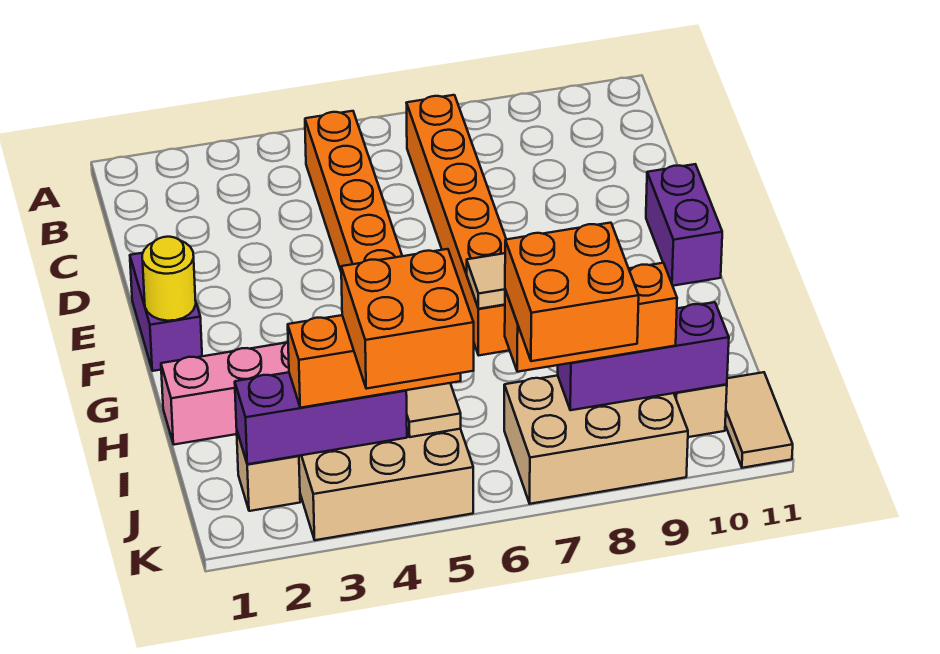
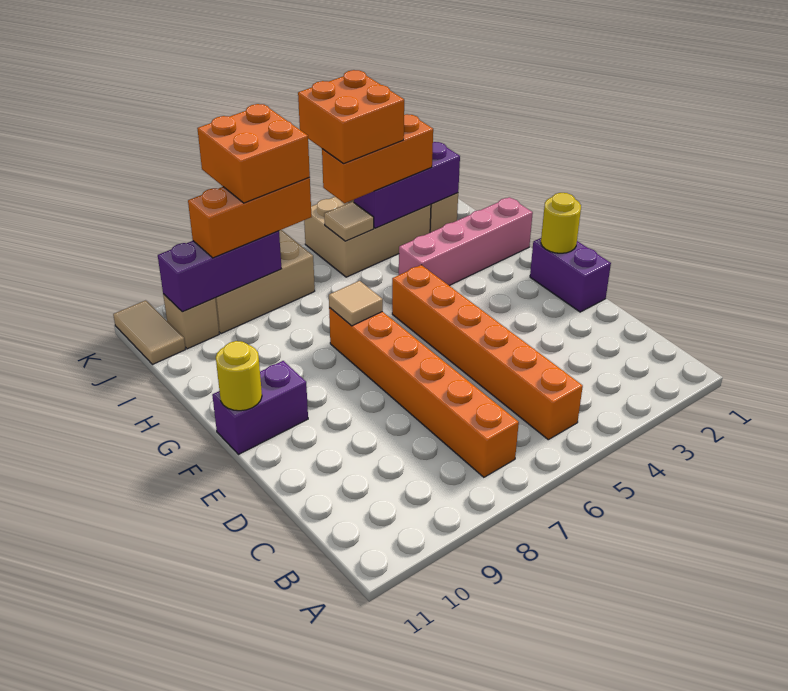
purple brick E11:F11 level 1 -> purple brick F10:F11 level 1
none -> yellow round brick F11 level 2

